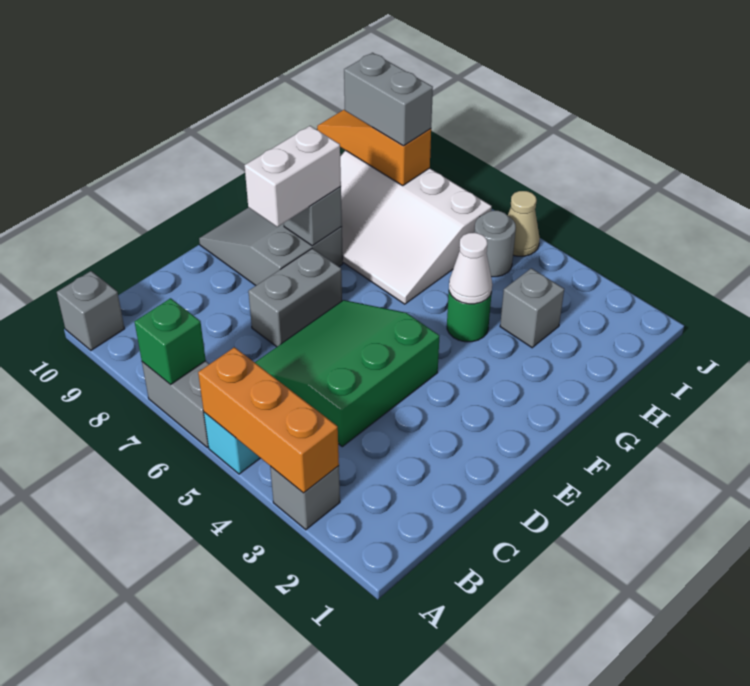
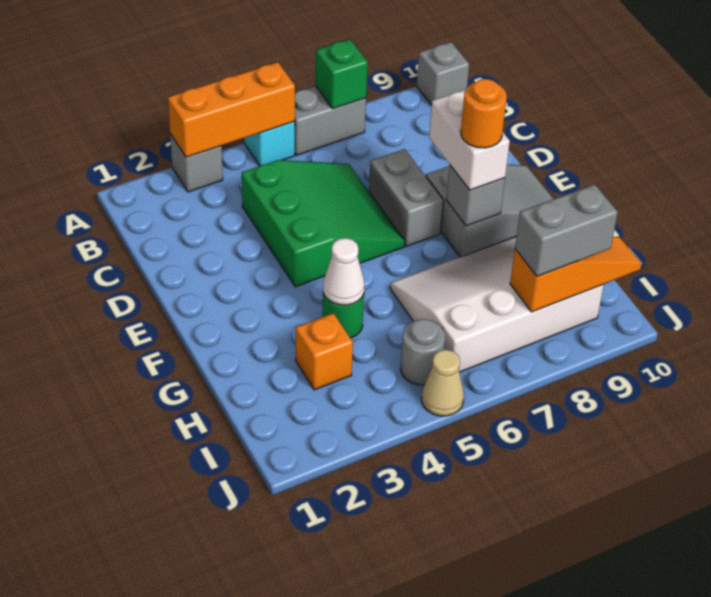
none -> orange round brick F8 level 4
grey brick H3 level 1 -> orange brick H3 level 1

